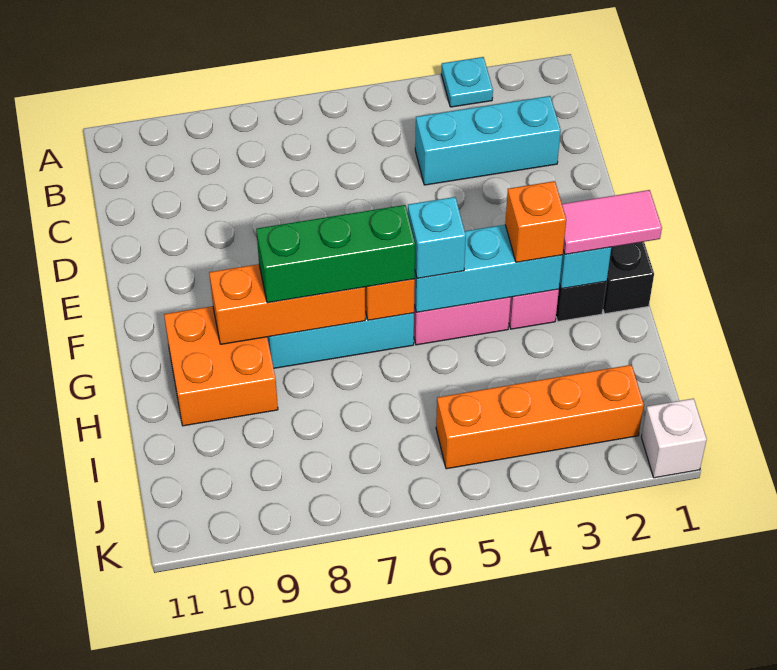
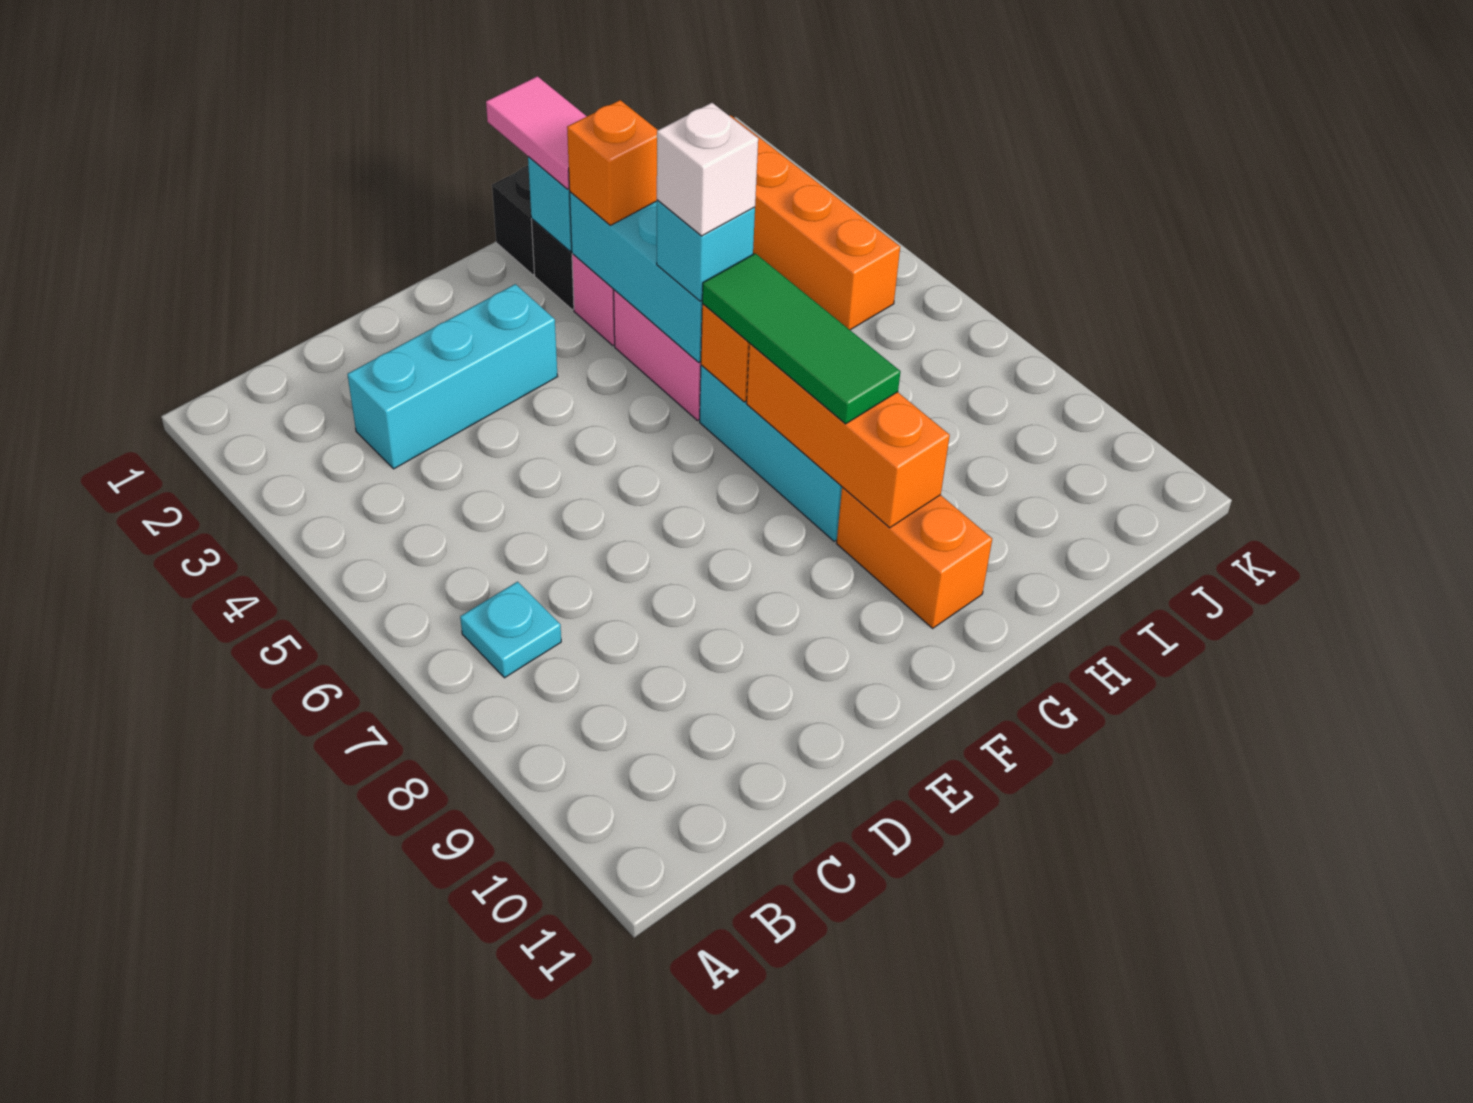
cyan plate A3 level 1 -> cyan plate B7 level 1
cyan brick C2:C4 level 1 -> cyan brick C3:E3 level 1
green brick G6:G8 level 3 -> green tile G6:G8 level 3
orange brick G9:H10 level 1 -> orange brick G9:G10 level 1
white brick K1 level 1 -> white brick G5 level 4

